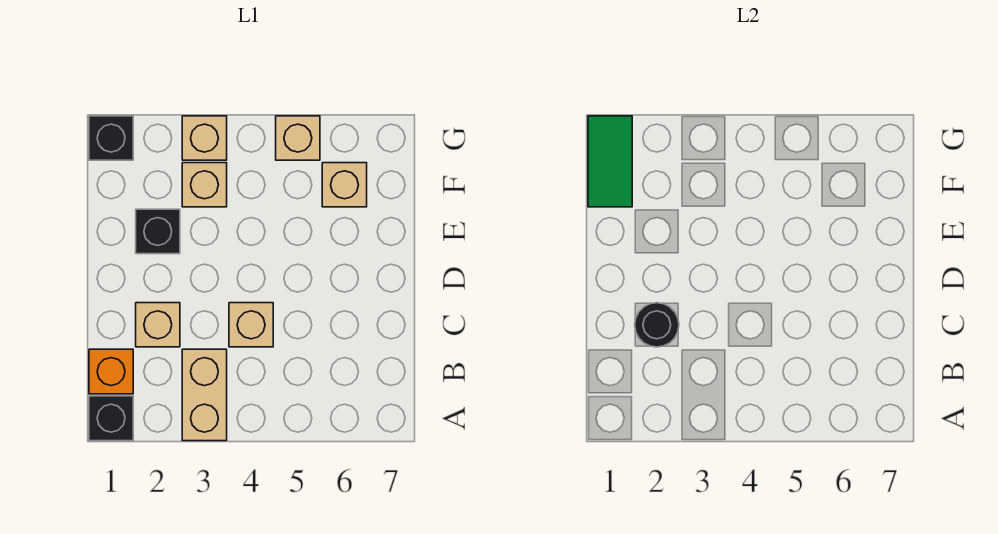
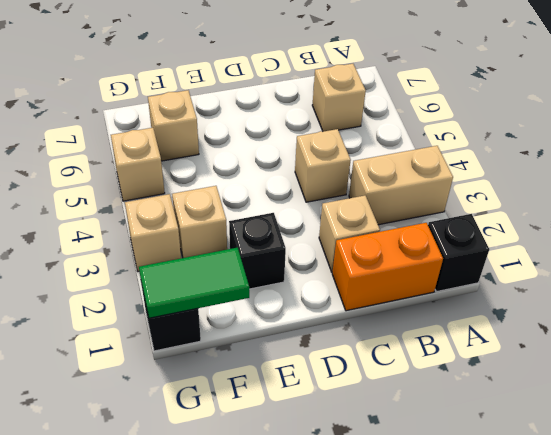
orange brick B1 level 1 -> orange brick B1:C1 level 1
none -> tan brick B6 level 1
black round brick C2 level 2 -> none

